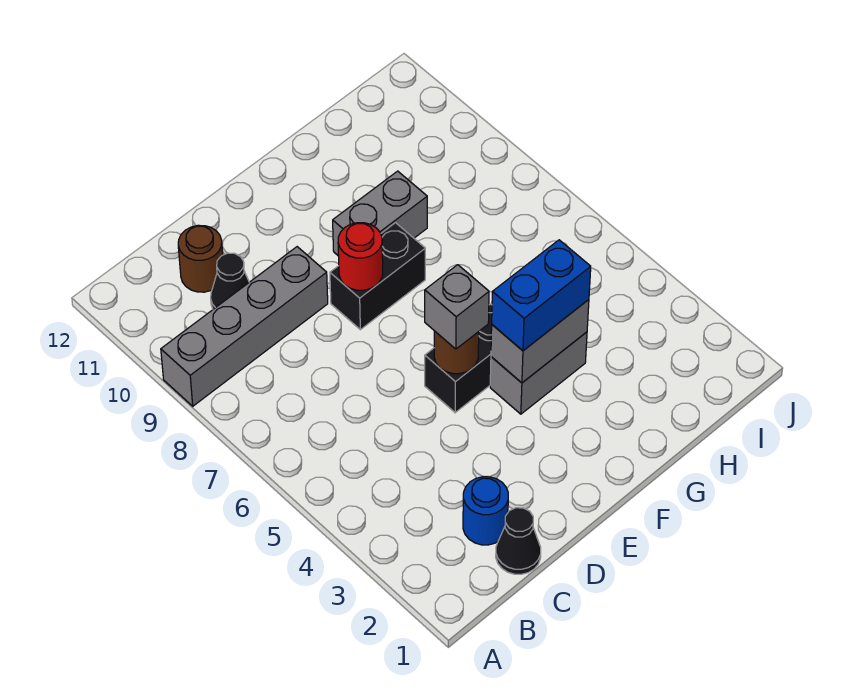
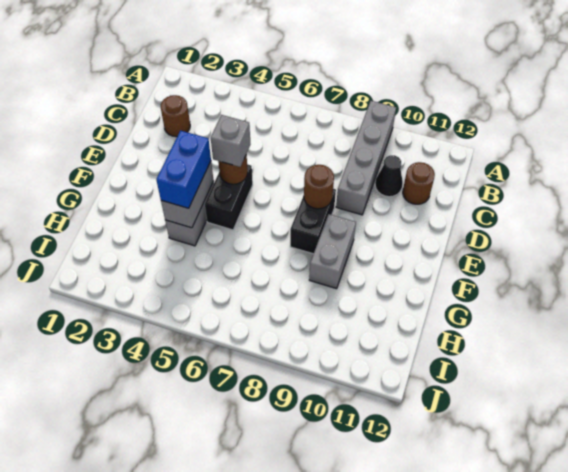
black cone C1 level 1 -> none
blue round brick C2 level 1 -> brown round brick C2 level 1
red round brick E8 level 2 -> brown round brick E8 level 2

